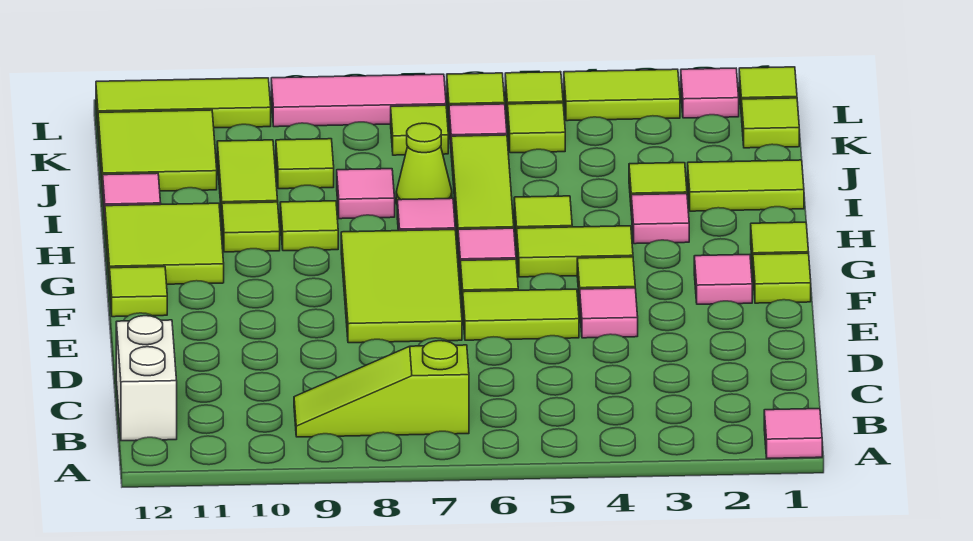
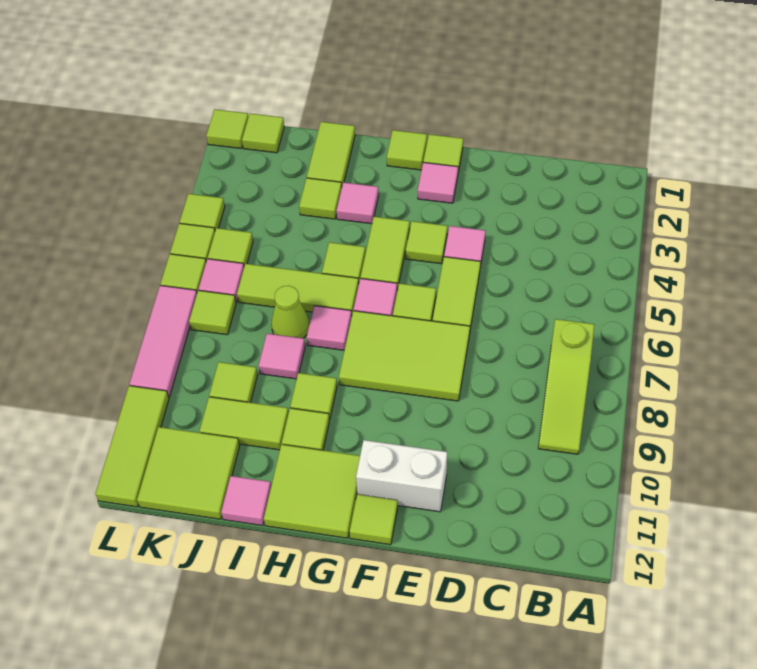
pink tile A1 level 1 -> none
white brick B12:C12 level 1 -> white brick E11:F11 level 1
pink tile L2 level 1 -> none
lime tile L3:L4 level 1 -> lime tile L4 level 1

